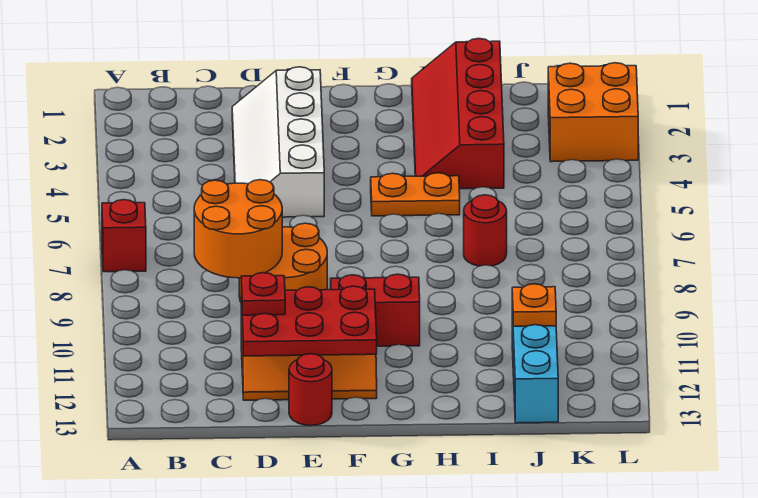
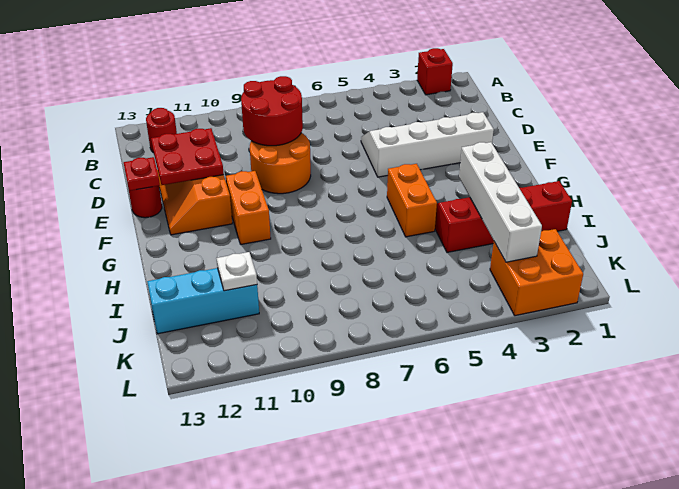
red brick A7 level 1 -> red brick A2 level 1
orange round brick C8:D9 level 2 -> red round brick C8:D9 level 2
red plate D11:F12 level 2 -> red plate D11:E12 level 2
red plate D11 level 3 -> red plate E13 level 2
red brick F10:G10 level 1 -> orange brick F10:G10 level 1
orange plate G5:H5 level 1 -> orange brick G5:H5 level 1
none -> white brick H3:K3 level 2
red round brick I7 level 1 -> red round brick B12 level 1
orange plate J11 level 2 -> white plate J11 level 2

